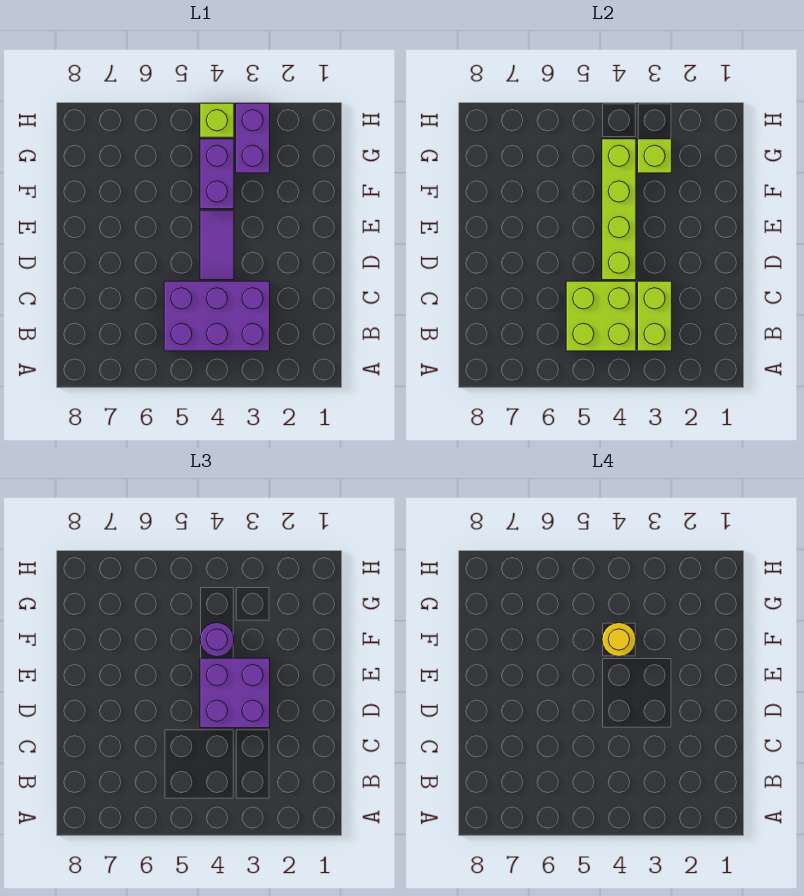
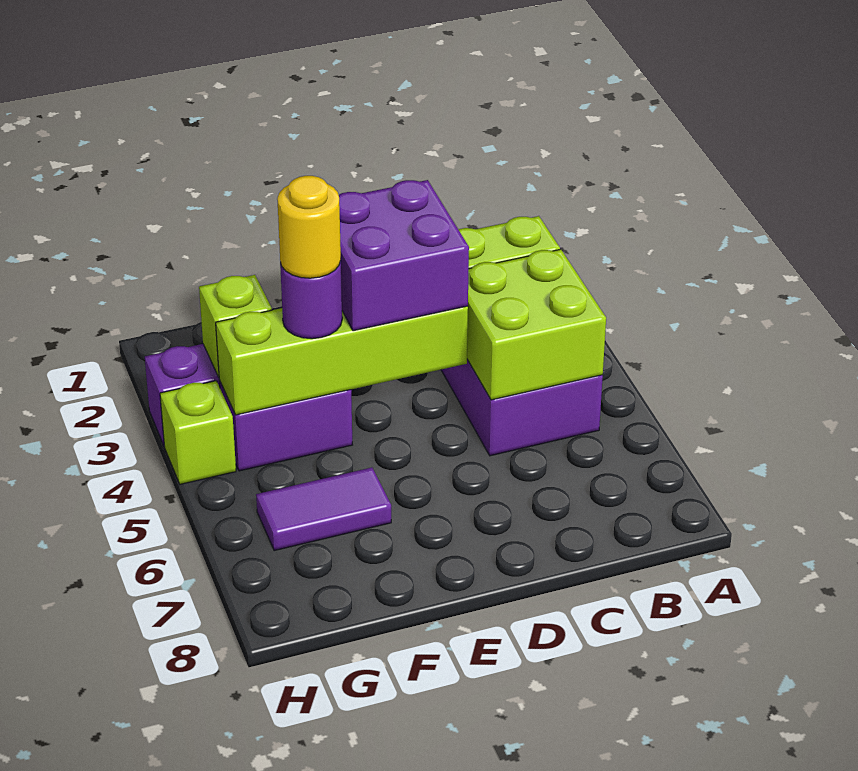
purple tile D4:E4 level 1 -> purple tile F6:G6 level 1

